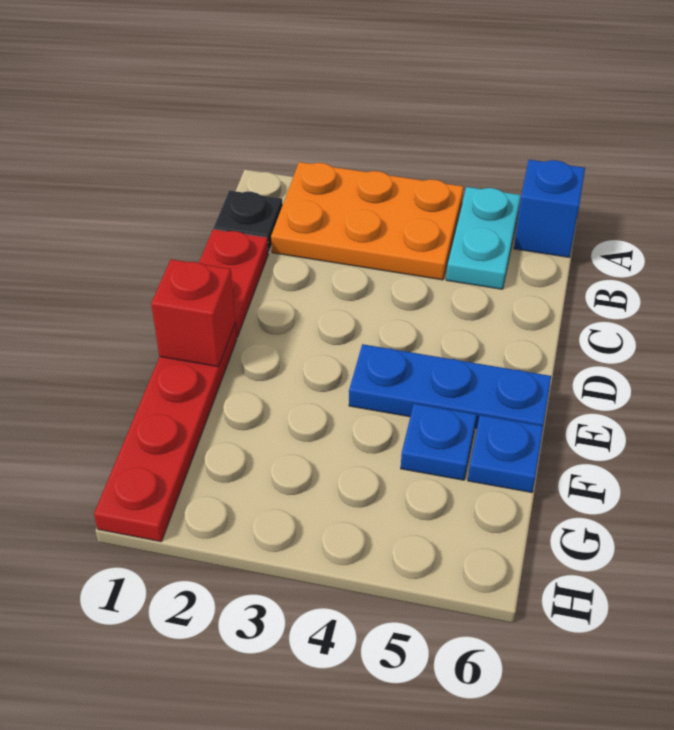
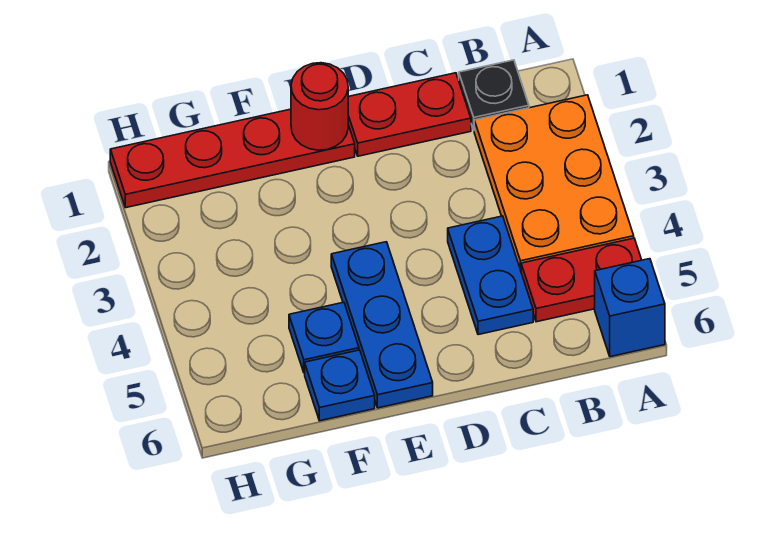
cyan plate A5:B5 level 1 -> red plate A5:B5 level 1
none -> blue plate C4:C5 level 1
red brick E1 level 2 -> red round brick E1 level 2

